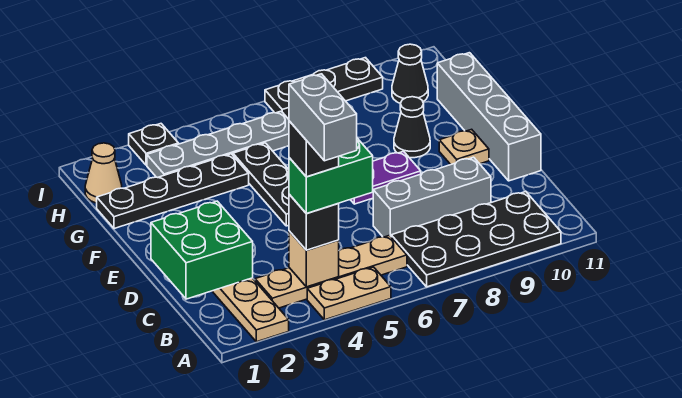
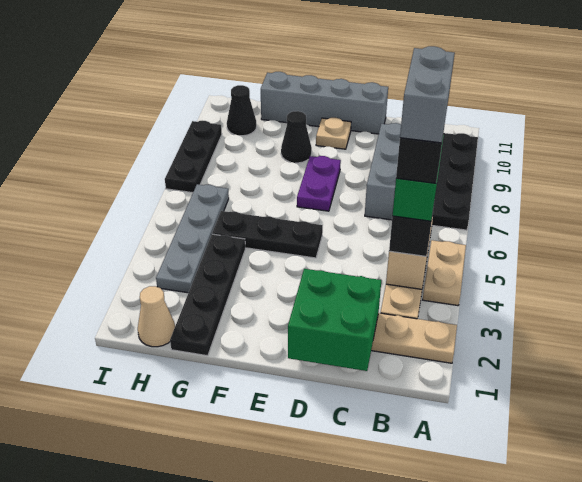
grey brick A4:B4 level 6 -> grey brick B4:B5 level 6
black plate I3 level 1 -> none

